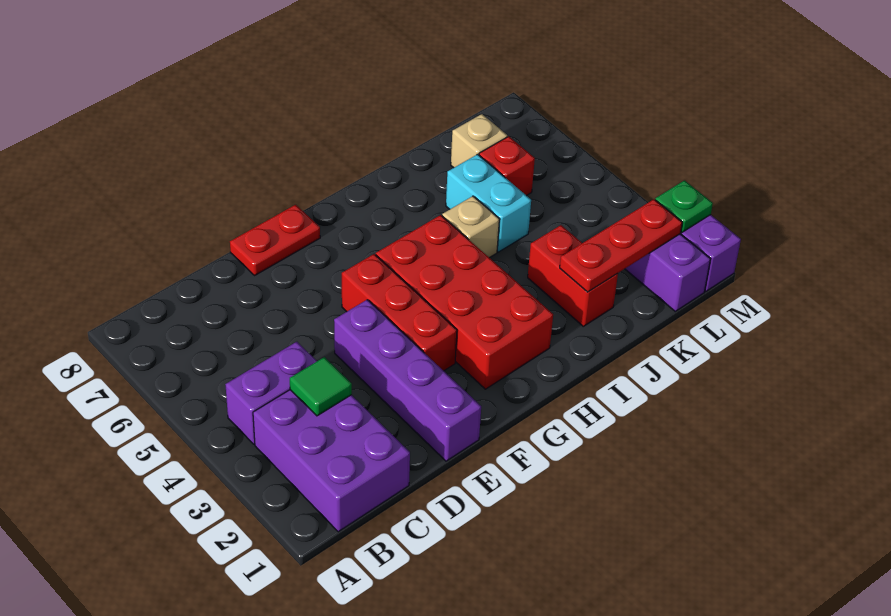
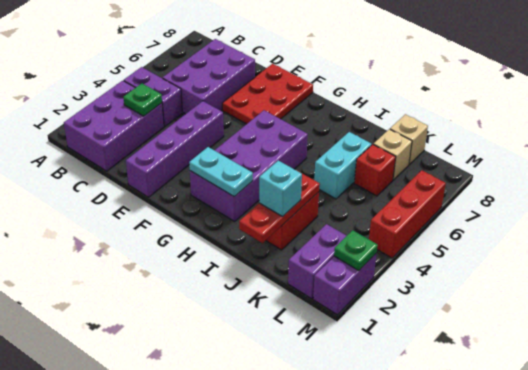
green tile C3 level 2 -> green plate C3 level 2
none -> purple brick C5:D7 level 1
red plate E8:F8 level 1 -> red plate E6:F8 level 1
red brick F3:F5 level 1 -> red brick M4:M6 level 1
red brick G2:H5 level 1 -> purple brick G2:H5 level 1
none -> cyan plate G2:H2 level 2
tan brick I5 level 1 -> tan brick K8 level 1
red plate J2:L2 level 2 -> red plate J1:J3 level 2
none -> cyan brick J2 level 3

